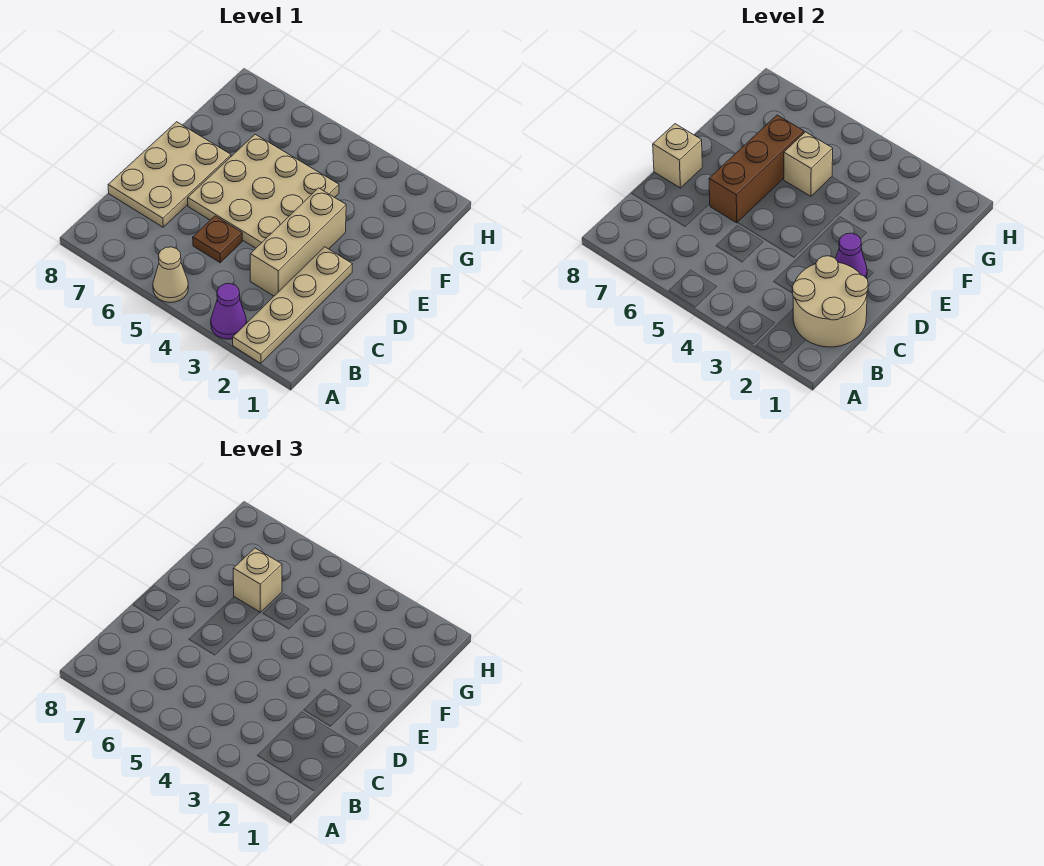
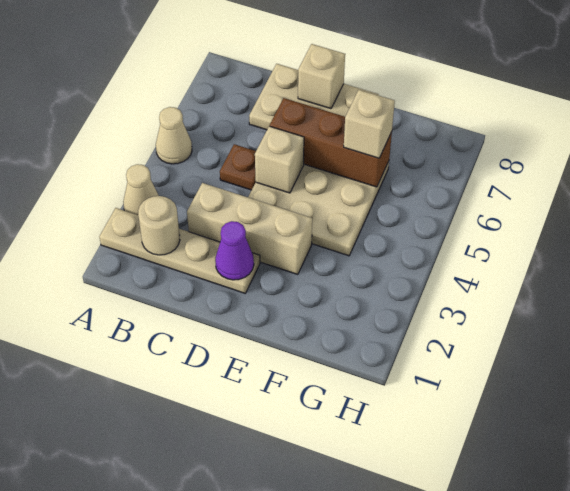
purple cone A3 level 1 -> tan cone A3 level 1
tan round brick B1:C2 level 2 -> tan round brick B2 level 2
tan brick F5 level 2 -> tan brick D5 level 2

